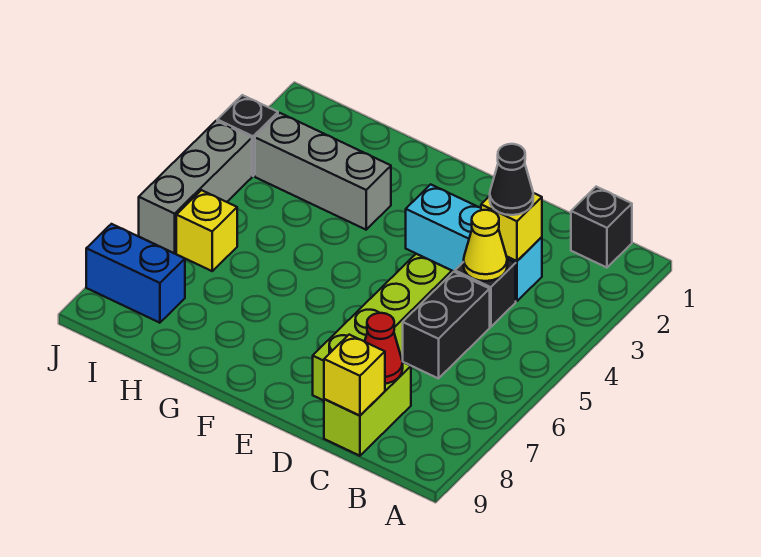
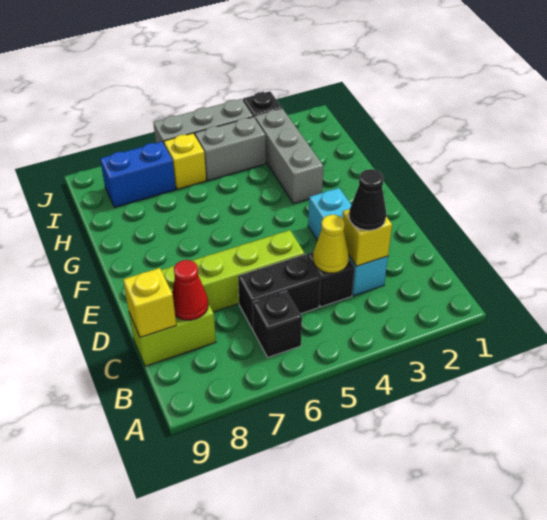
black brick B1 level 1 -> black brick B6 level 1
none -> grey brick I4:I5 level 1
blue brick I8:J8 level 1 -> blue brick I7:I8 level 1

